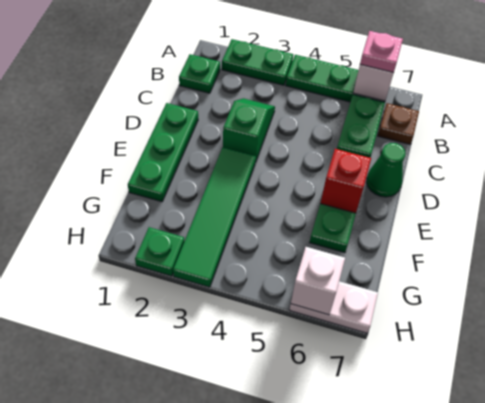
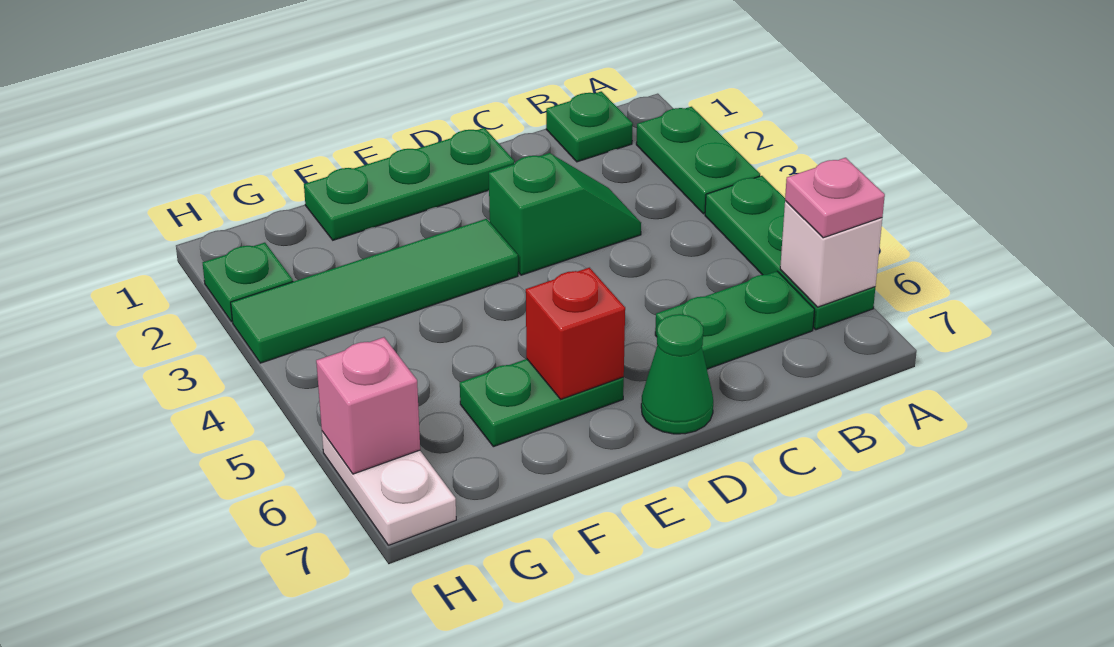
brown plate B7 level 1 -> none
white brick H6 level 2 -> pink brick H6 level 2

